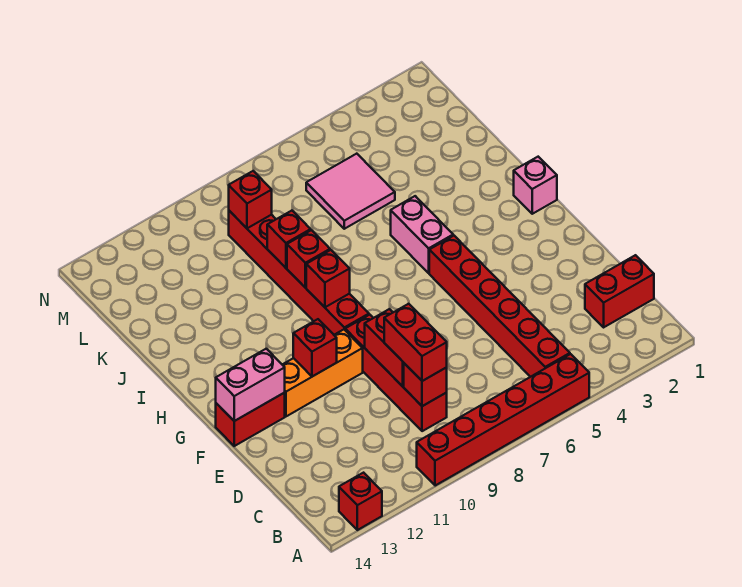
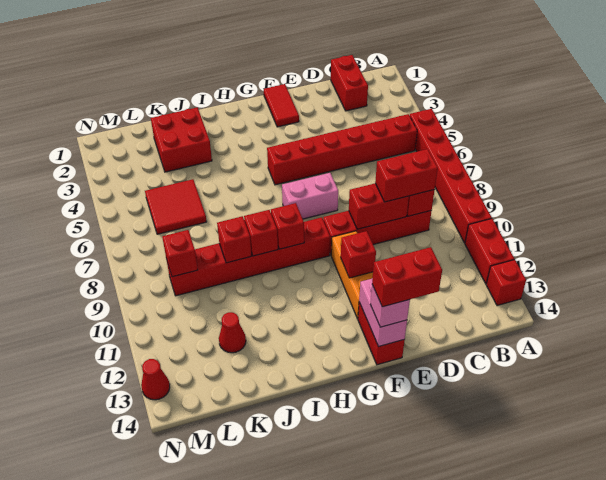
none -> red brick A11:A12 level 1
none -> red brick E14:F14 level 4
none -> red tile F1:F2 level 1
pink brick H1 level 1 -> pink brick F14 level 3
pink brick H5:I5 level 1 -> pink brick F7:G7 level 1
none -> red brick J2:K3 level 1
pink tile K5:L6 level 1 -> red tile K5:L6 level 1
none -> red cone K12 level 1
none -> red cone N13 level 1

